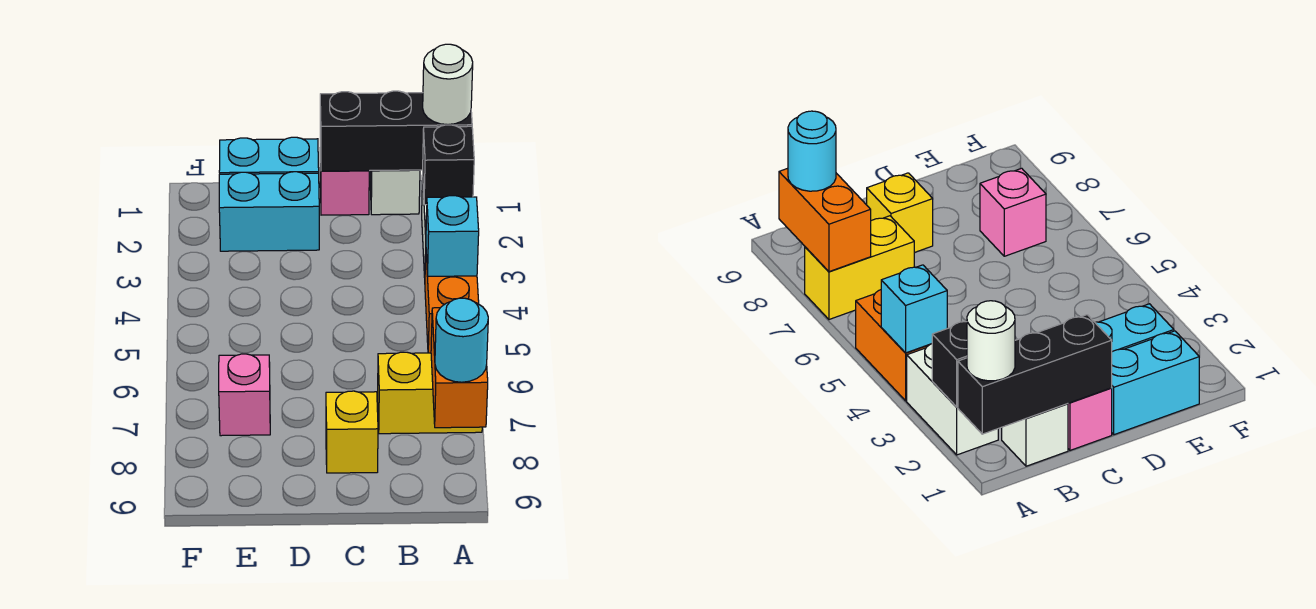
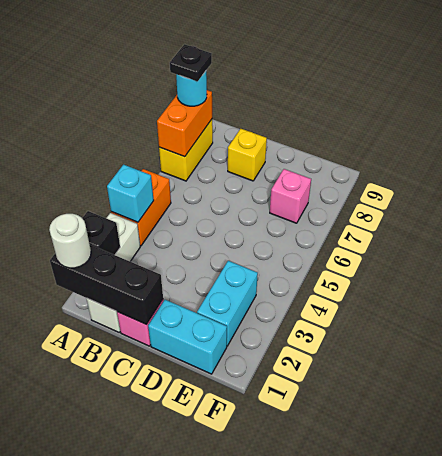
yellow brick A7:B7 level 1 -> yellow brick A7:A8 level 1
none -> black plate A8 level 4
cyan brick D2:E2 level 1 -> cyan brick E2:E3 level 1

